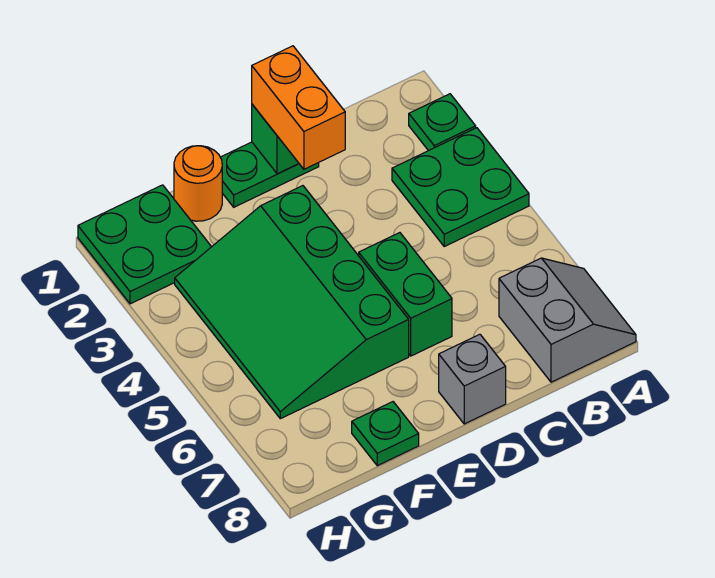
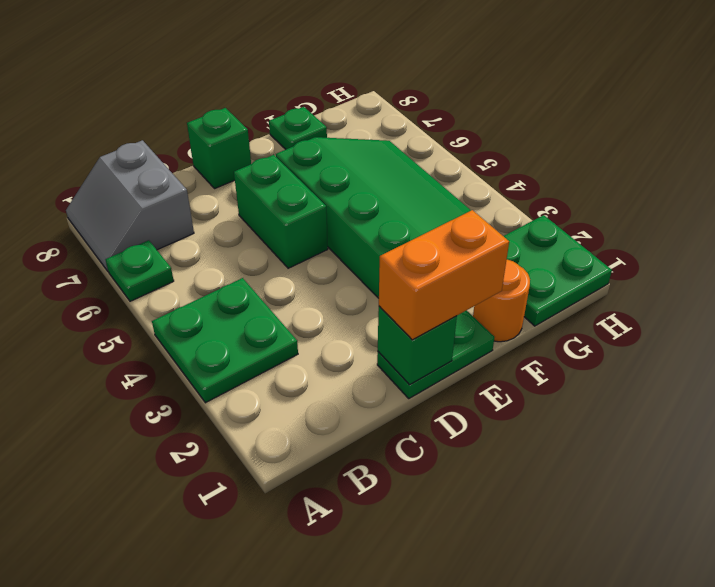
green plate A2 level 1 -> green plate A6 level 1
orange brick D1:D2 level 3 -> orange brick D1:E1 level 3
grey brick D8 level 1 -> green brick D8 level 1

